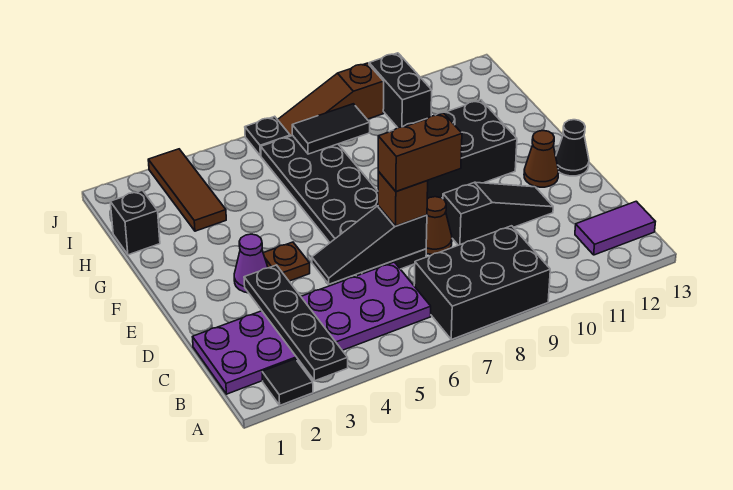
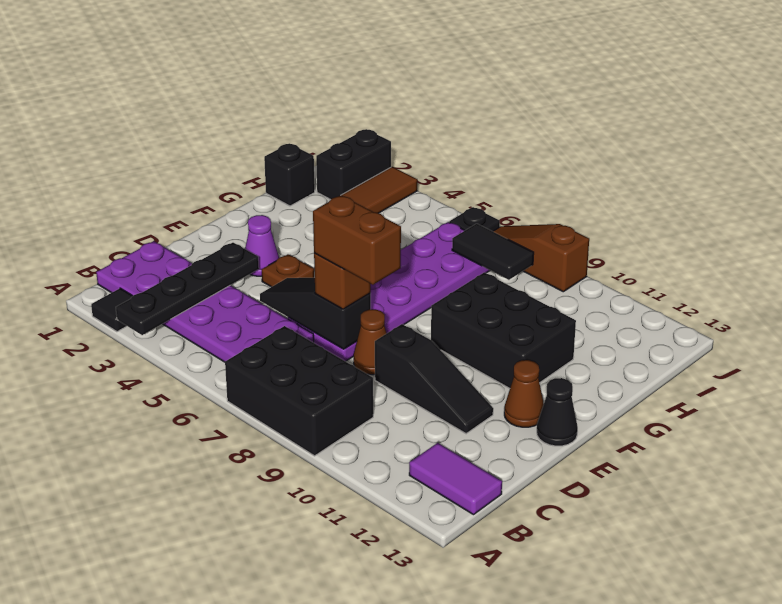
black plate D6:I7 level 1 -> purple plate D6:I7 level 1
black brick I10:J10 level 1 -> black brick I2:J2 level 1

